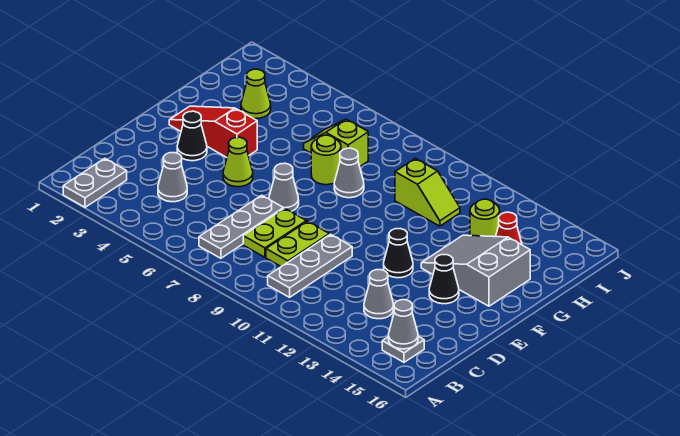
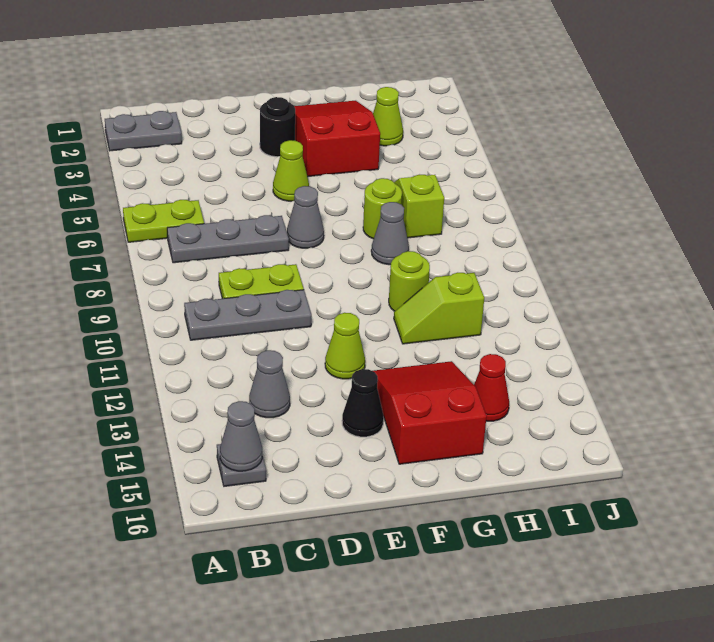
grey cone C4 level 1 -> none
lime plate C8:D8 level 1 -> lime plate A6:B6 level 1
black cone E3 level 1 -> black round brick E3 level 1
black cone E12 level 1 -> lime cone E12 level 1
red slope F2:F4 level 1 top 4 -> red slope F2:G4 level 1 top 4
grey slope F13:G15 level 1 top 15 -> red slope F13:G15 level 1 top 15
lime slope H10:H11 level 1 top 10 -> lime slope G11:H11 level 1 top H
lime round brick H13 level 1 -> lime round brick G10 level 1

